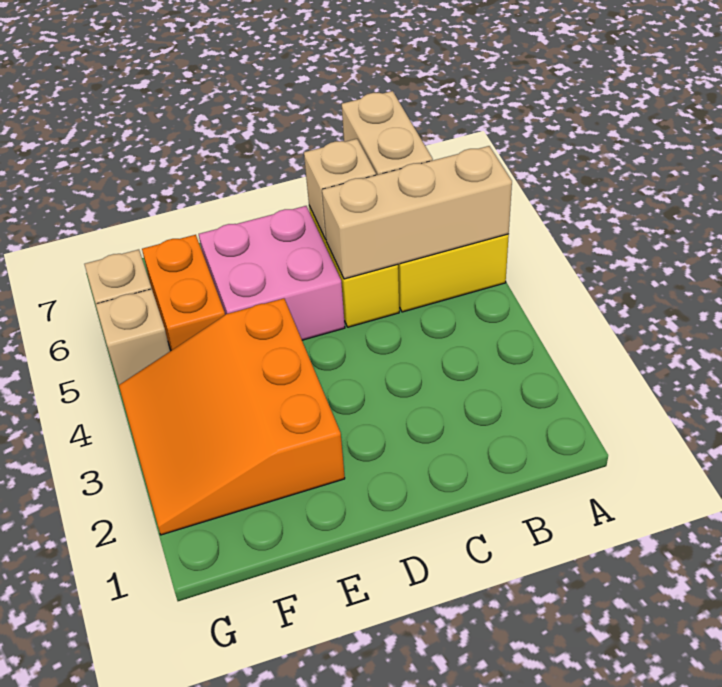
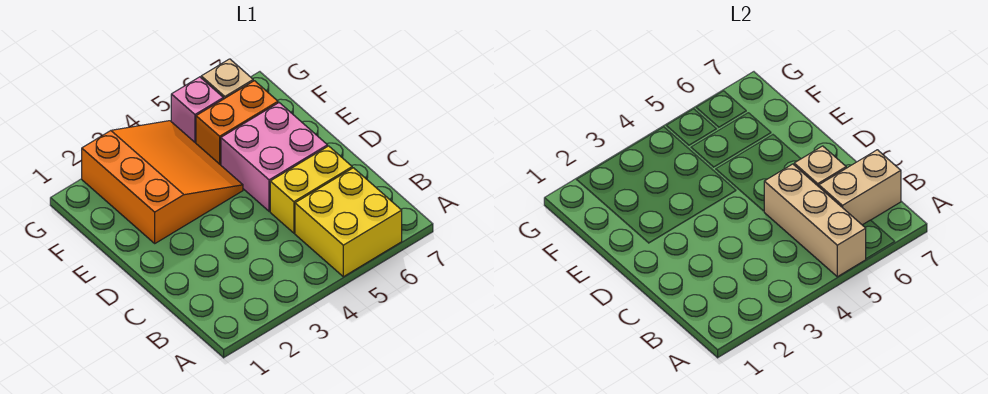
orange slope E2:G4 level 1 top E -> orange slope E2:G4 level 1 top 2
tan brick G5 level 1 -> pink brick G5 level 1

